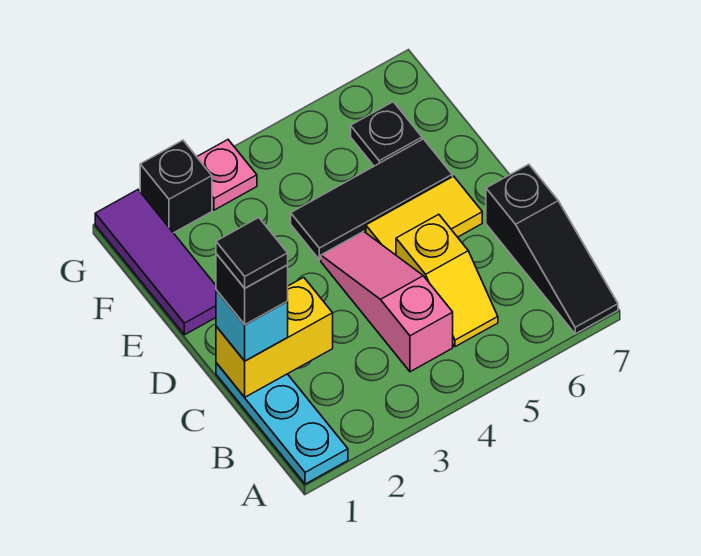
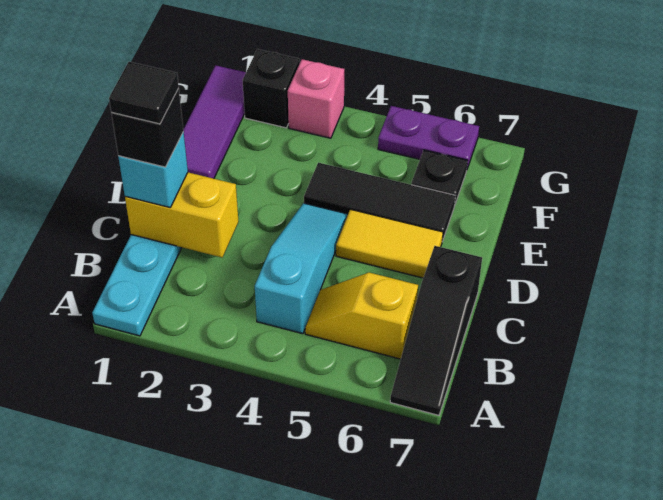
pink slope B4:D4 level 1 top B -> cyan slope B4:D4 level 1 top B
yellow slope B5:C5 level 1 top C -> yellow slope B5:B6 level 1 top 6
pink plate G3 level 1 -> pink brick G3 level 1
none -> purple plate G5:G6 level 1

